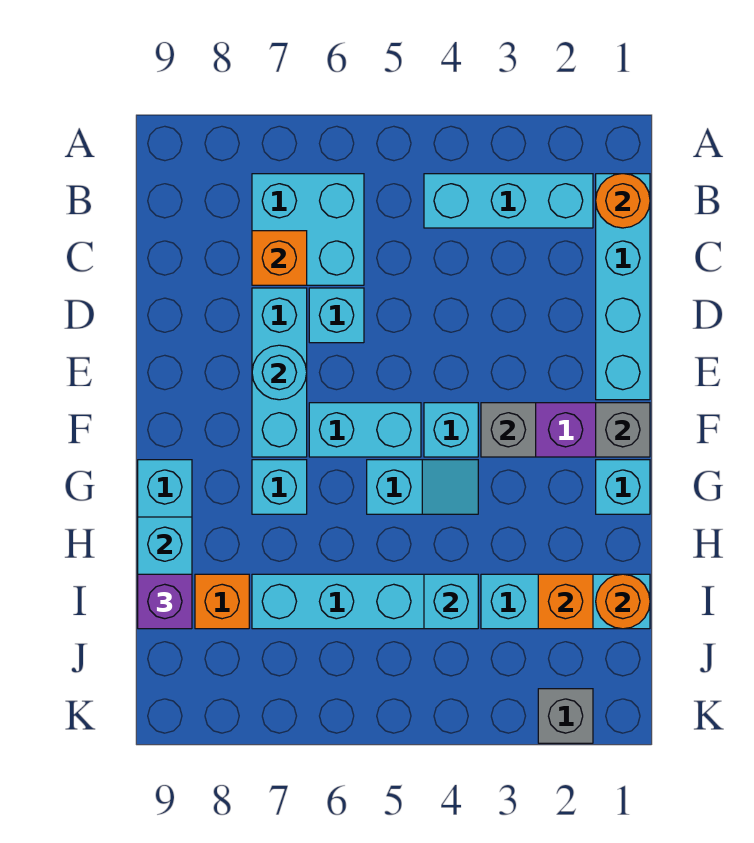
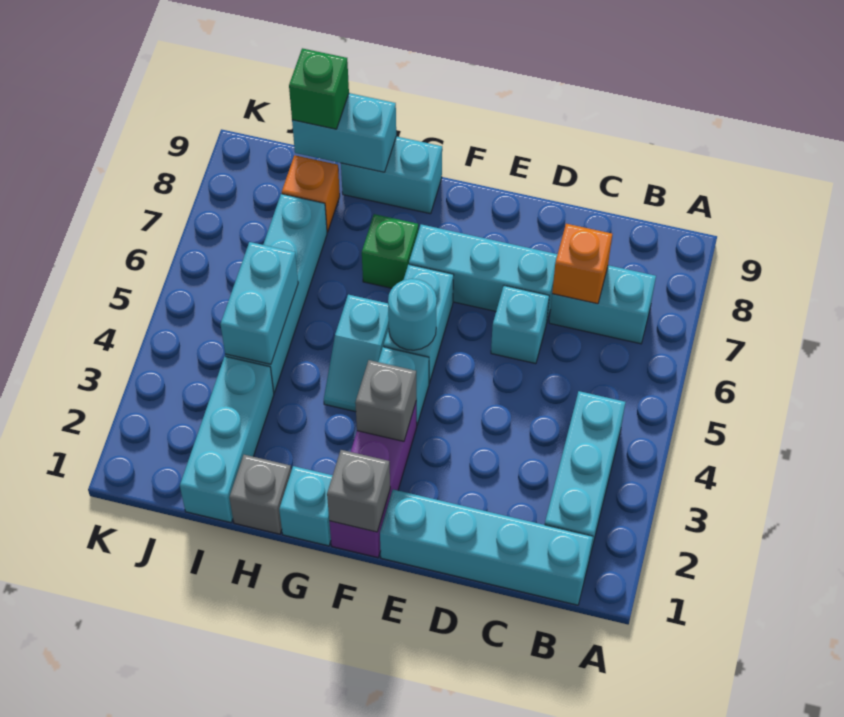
orange round brick B1 level 2 -> none
cyan brick B6:C7 level 1 -> cyan brick B7:C7 level 1
cyan round brick E7 level 2 -> cyan round brick F5 level 2
cyan brick G7 level 1 -> green brick G7 level 1
orange round brick I1 level 2 -> none
orange brick I2 level 2 -> none
cyan brick I4 level 2 -> cyan brick I4:I5 level 2
purple brick I9 level 3 -> green brick I9 level 3
grey brick K2 level 1 -> grey brick H1 level 1

